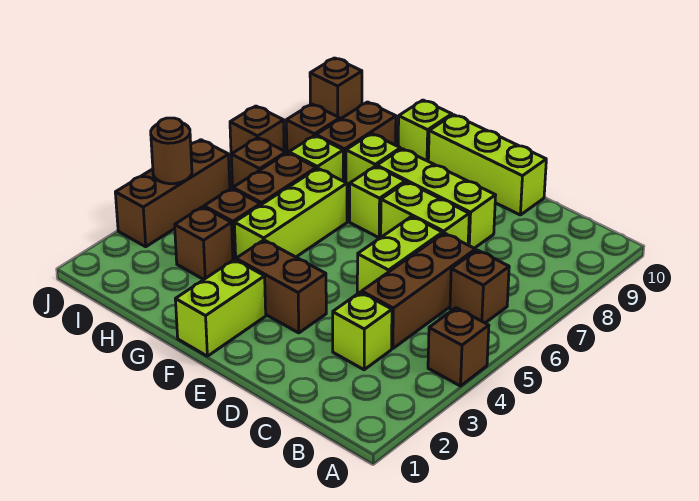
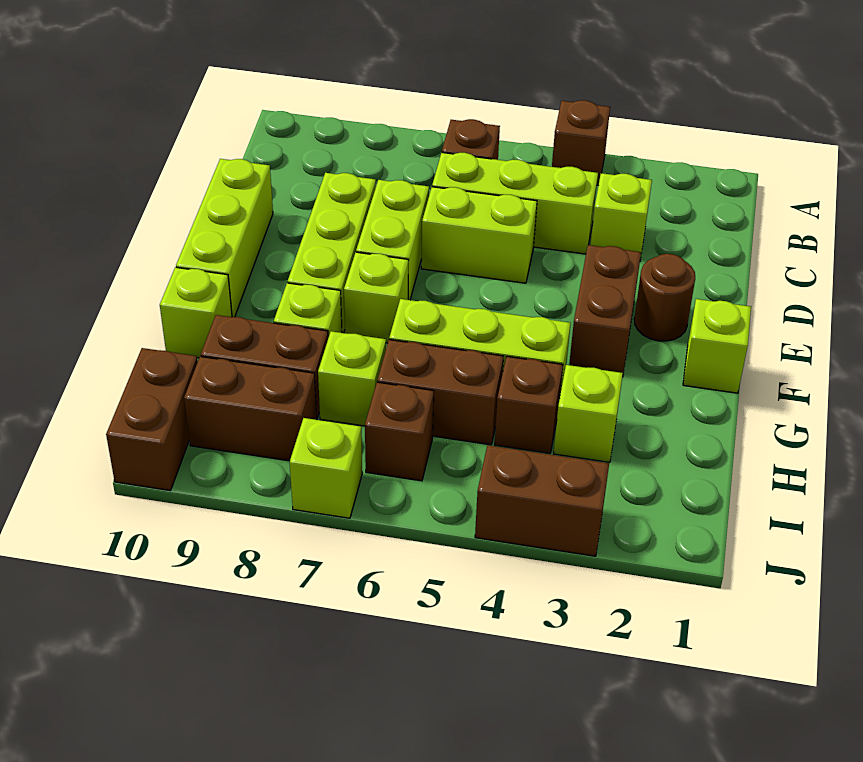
brown brick C4:C6 level 1 -> lime brick C4:C6 level 1
lime brick F1:F2 level 1 -> lime brick F1 level 1
brown brick H3 level 1 -> lime brick H3 level 1
brown brick I8 level 1 -> brown brick I8:I9 level 1
brown brick J3:J5 level 1 -> brown brick J3:J4 level 1
brown round brick J4 level 2 -> brown round brick E2 level 1
brown brick J7 level 1 -> lime brick J7 level 1
brown brick J10 level 1 -> brown brick I10:J10 level 1

